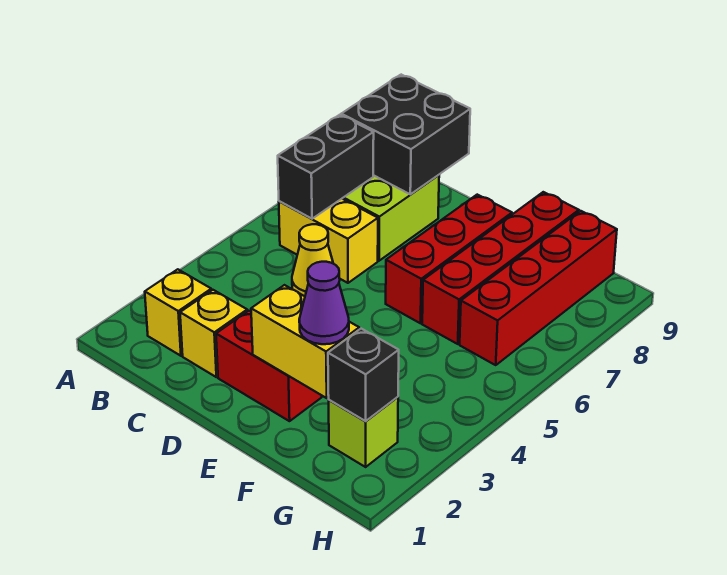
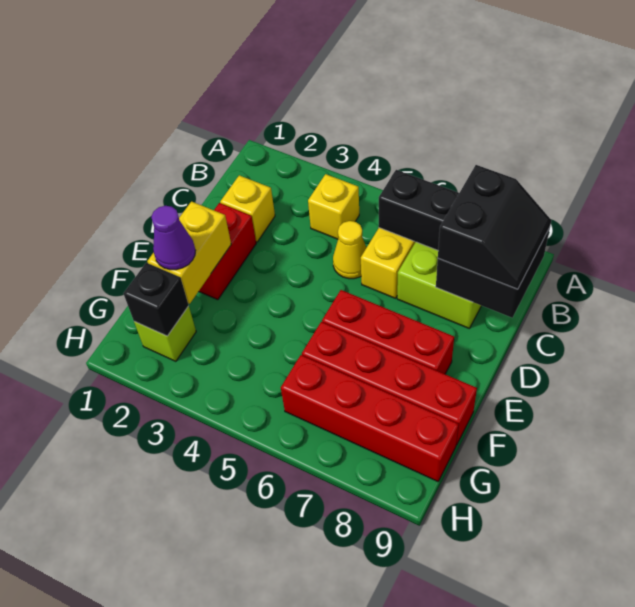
yellow brick B2 level 1 -> yellow brick B4 level 1
none -> black slope B8:C9 level 3 top 8

